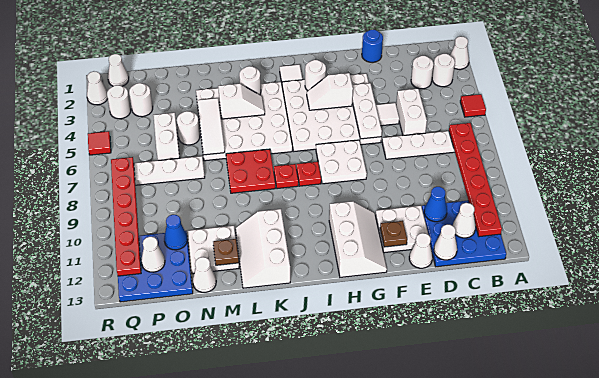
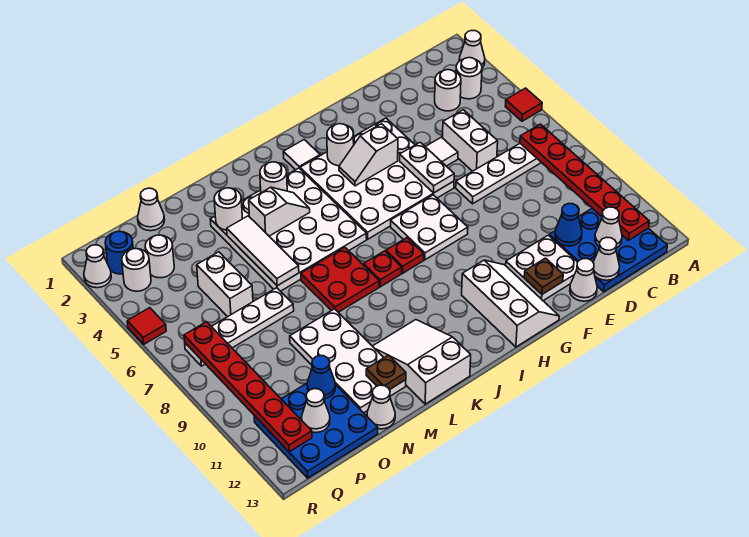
blue round brick E1 level 1 -> blue round brick Q2 level 1
white plate F4:F6 level 2 -> white plate F5:F6 level 2
white slope K11:L13 level 1 top K -> white slope K11:L13 level 1 top 13
white plate M11:N12 level 1 -> white plate M9:N12 level 1
white round brick N5 level 1 -> white round brick M3 level 2
white cone Q1 level 1 -> white cone O1 level 1

